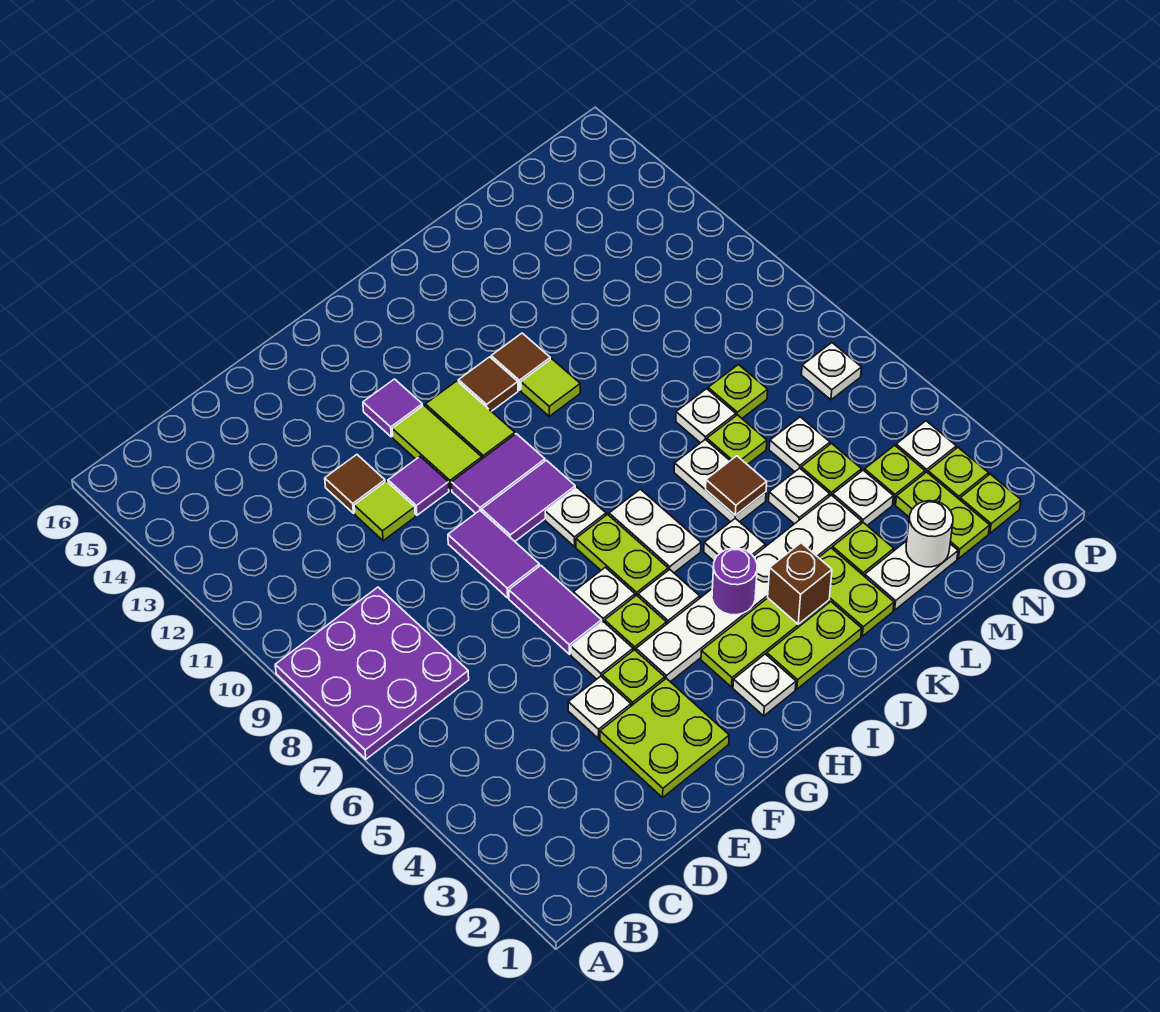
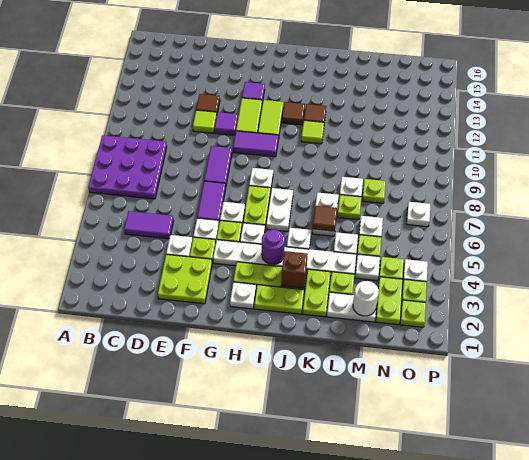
purple tile G9:H9 level 1 -> purple tile C5:D5 level 1

